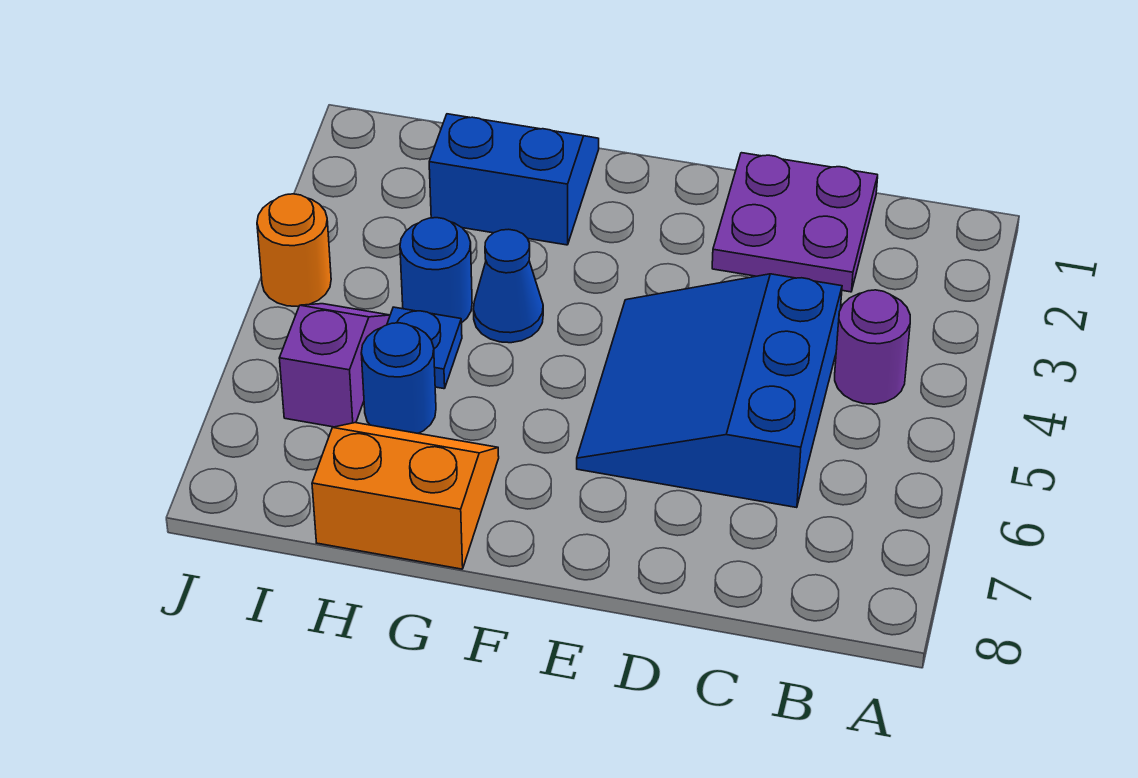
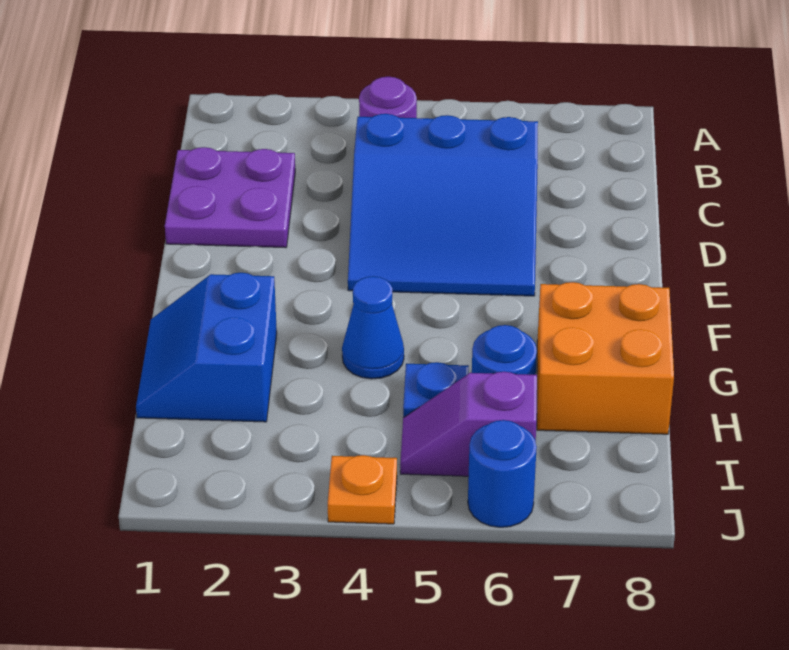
orange slope G7:H8 level 1 top 8 -> orange brick G7:H8 level 1
blue round brick H4 level 1 -> blue round brick J6 level 1
orange round brick J4 level 1 -> orange plate J4 level 1

